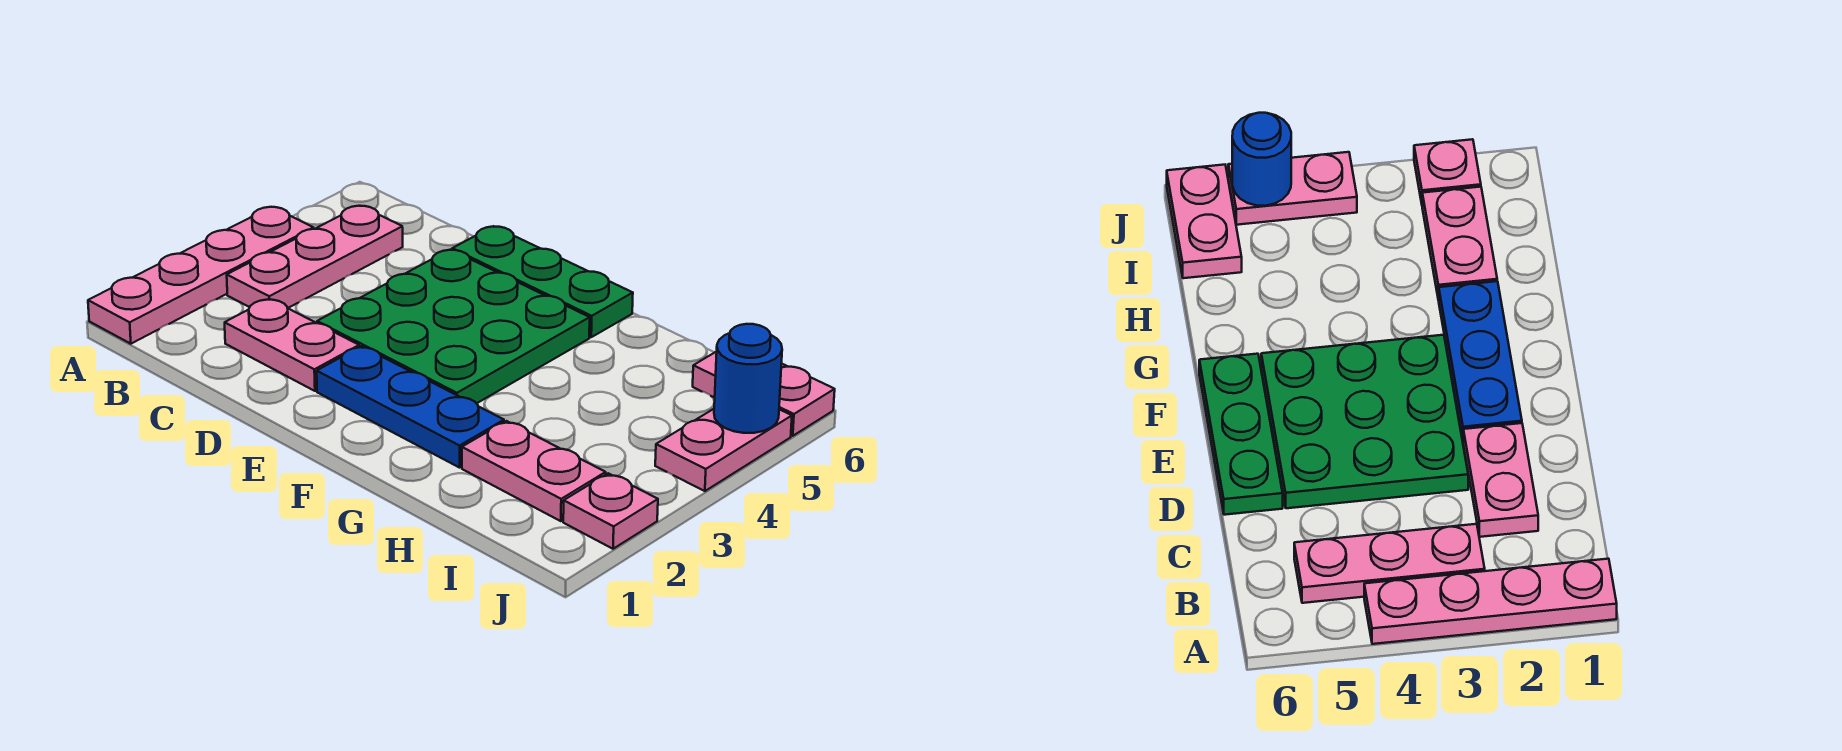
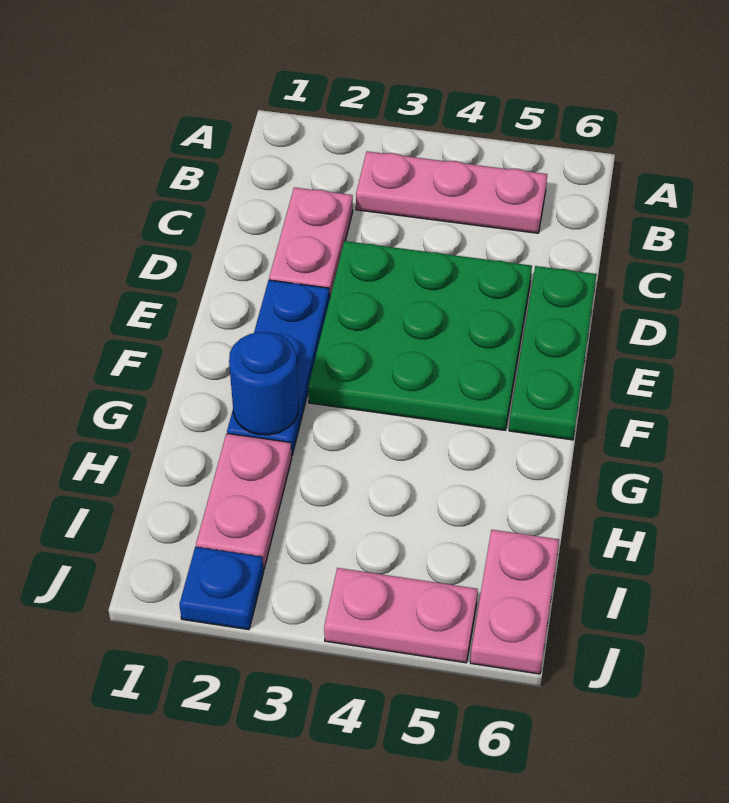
pink plate A1:A4 level 1 -> none
pink plate J2 level 1 -> blue plate J2 level 1
blue round brick J5 level 2 -> blue round brick G2 level 2

